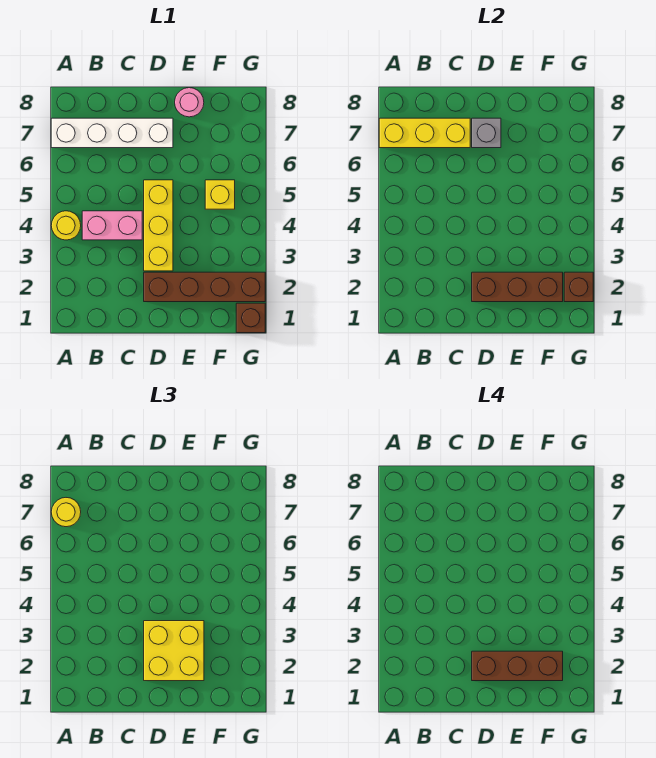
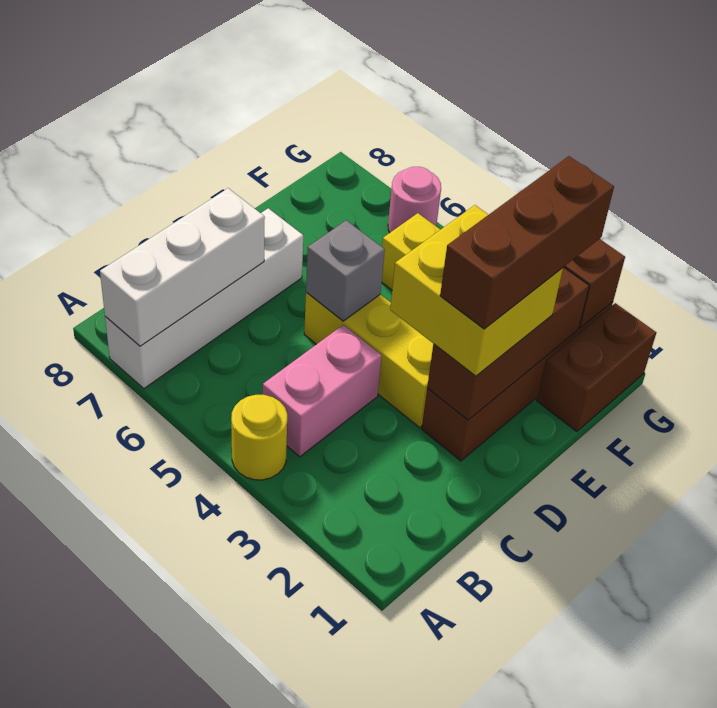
yellow brick A7:C7 level 2 -> white brick A7:C7 level 2
yellow round brick A7 level 3 -> none
grey brick D7 level 2 -> grey brick D5 level 2
pink round brick E8 level 1 -> pink round brick G6 level 1
brown brick G1 level 1 -> brown brick F1:G1 level 1

